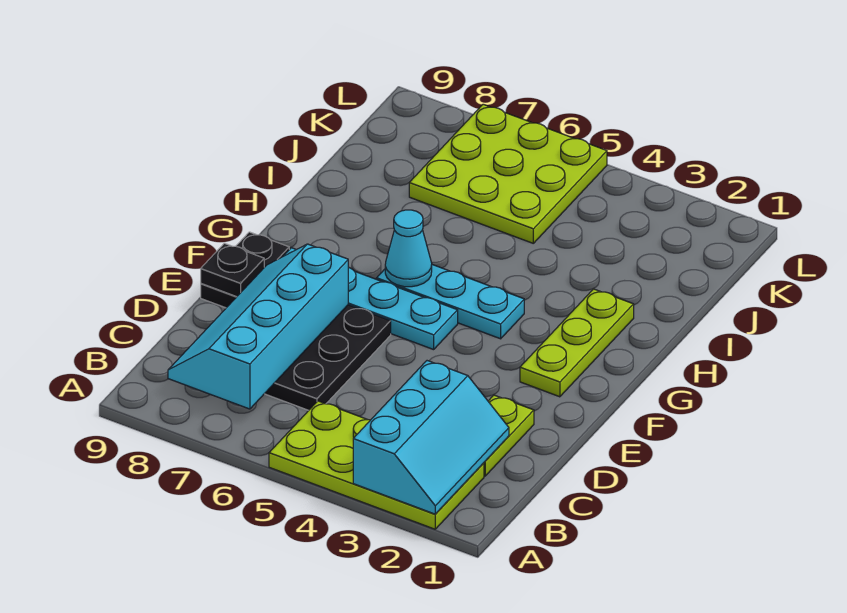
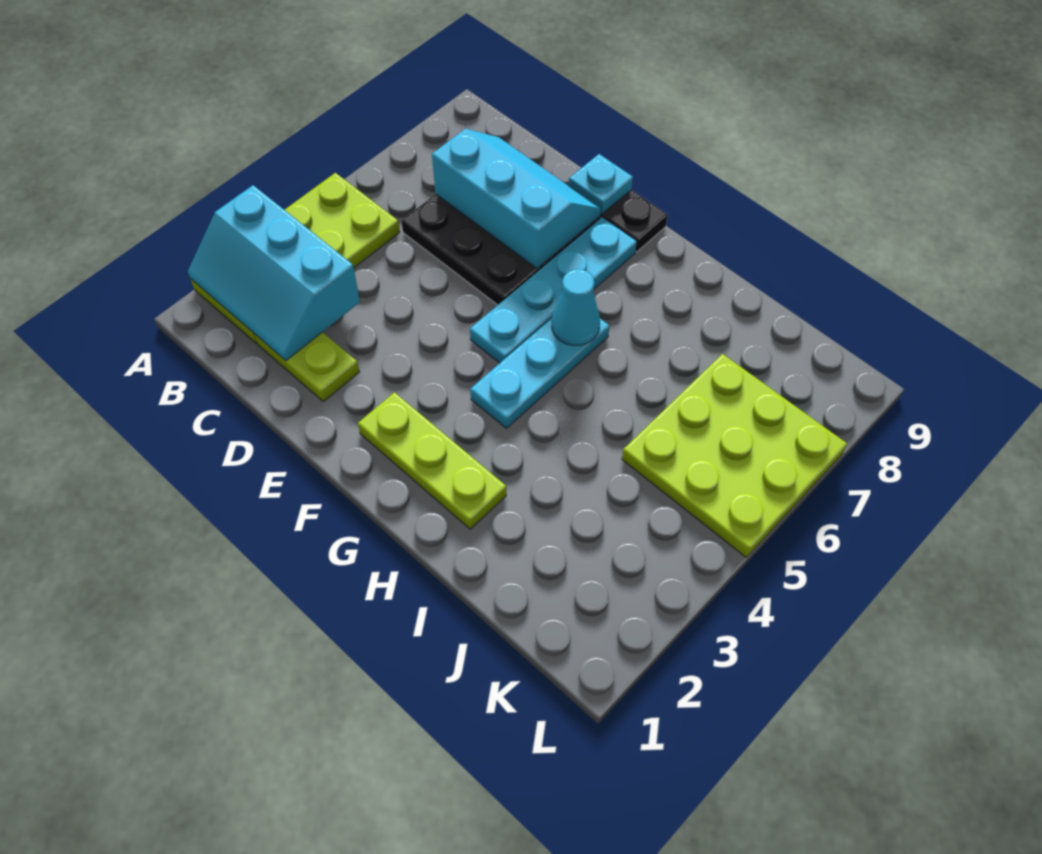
cyan slope B7:E8 level 2 top 7 -> cyan slope C7:E8 level 2 top 7
black plate E9 level 2 -> cyan plate E9 level 2

